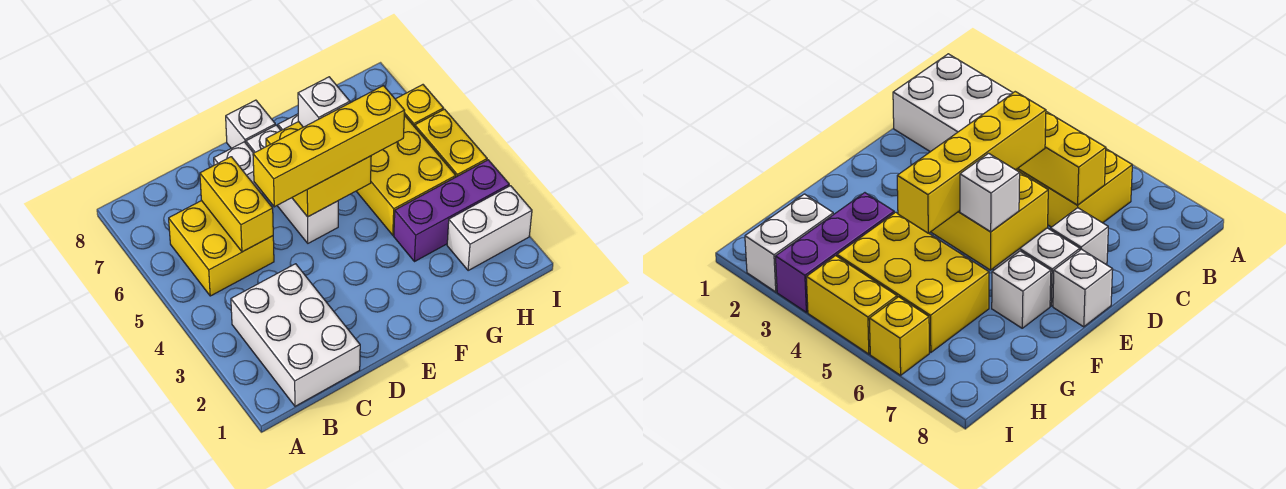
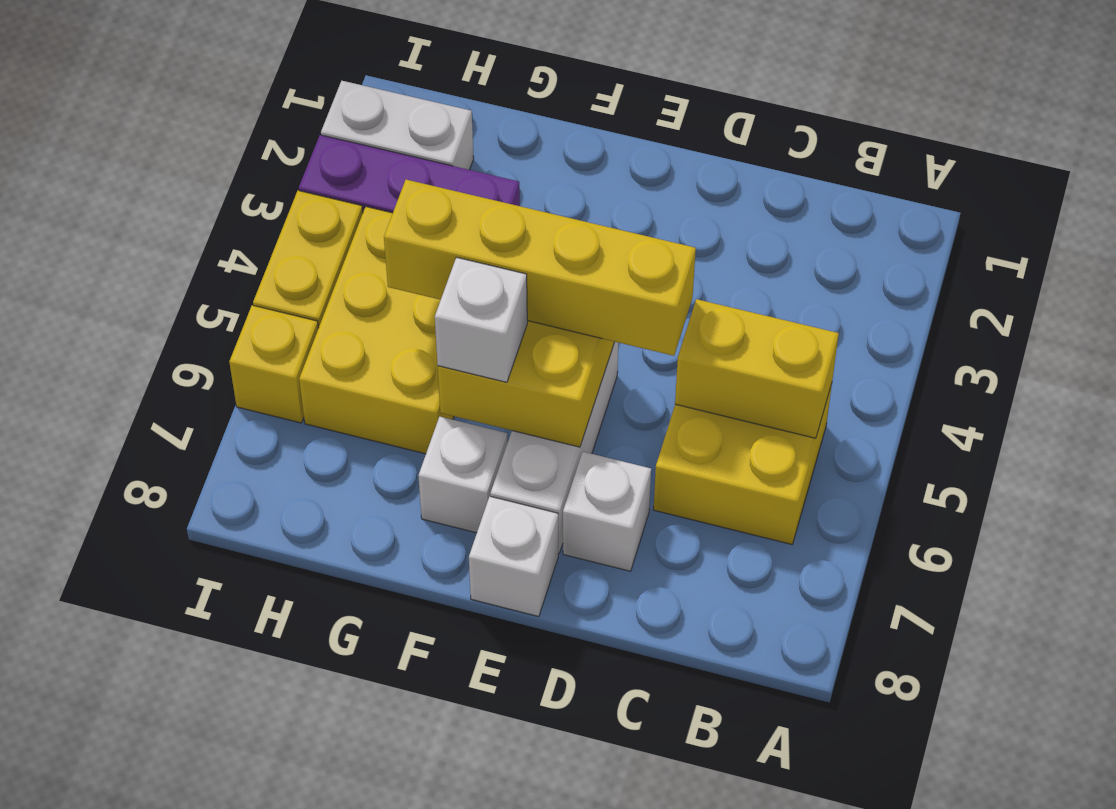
white brick B1:C3 level 1 -> none
yellow brick C5:C6 level 2 -> yellow brick B5:C5 level 2

